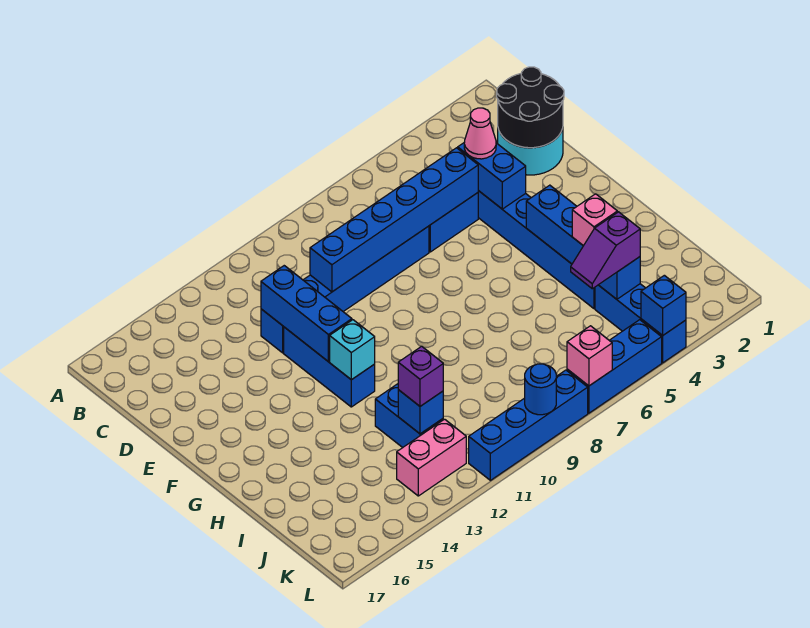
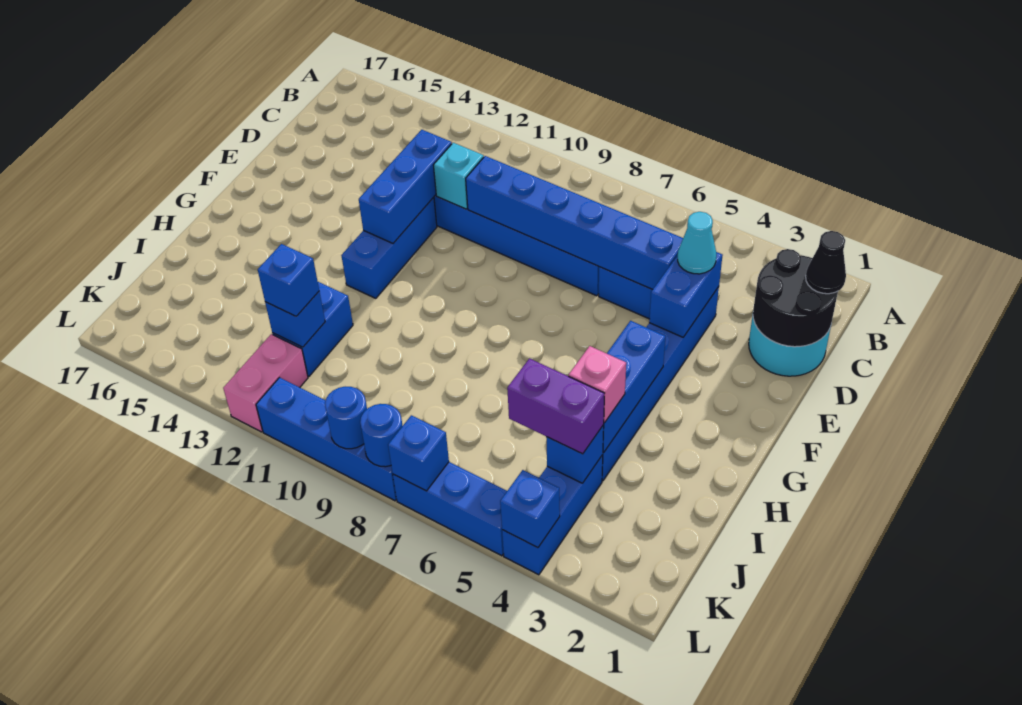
none -> black cone C1 level 3
pink cone D4 level 3 -> cyan cone D4 level 3
cyan brick G12 level 2 -> cyan brick D11 level 2
purple slope J4:J5 level 3 top 4 -> purple brick J4:J5 level 3
purple brick J12 level 3 -> blue brick J12 level 3
pink brick K12:K13 level 1 -> pink brick K12:L12 level 1
pink brick L7 level 2 -> blue brick L7 level 2
none -> blue round brick L8 level 2

